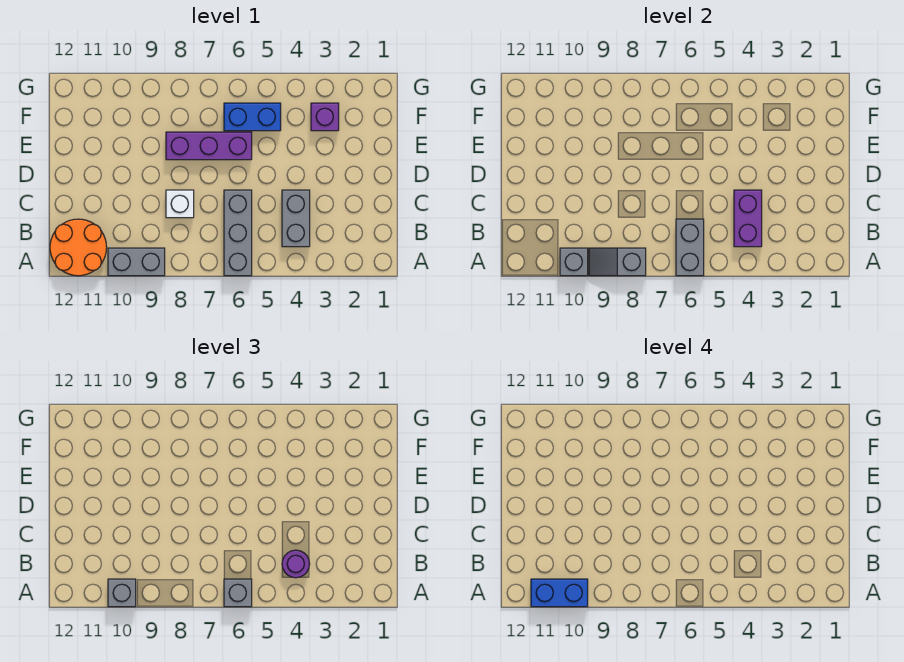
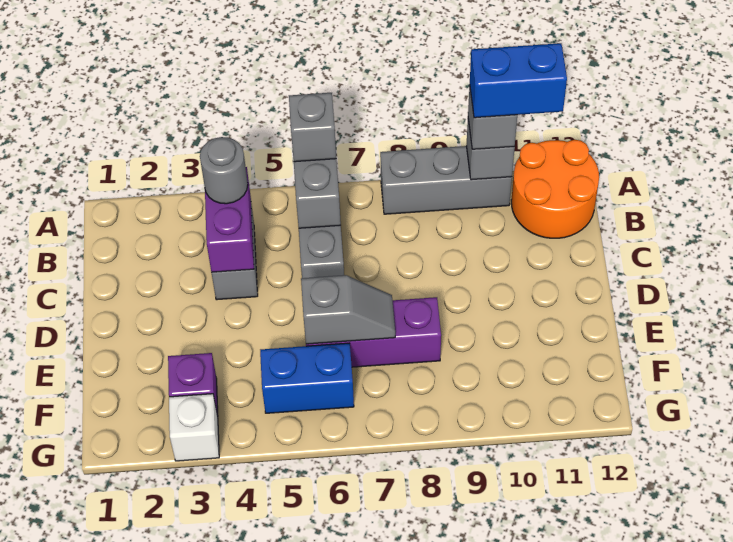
grey slope A8:A9 level 2 top 8 -> grey slope E6:E7 level 2 top 6
grey brick A9:A10 level 1 -> grey brick A8:A10 level 1
purple round brick B4 level 3 -> grey round brick B4 level 3
white brick C8 level 1 -> white brick G3 level 1

